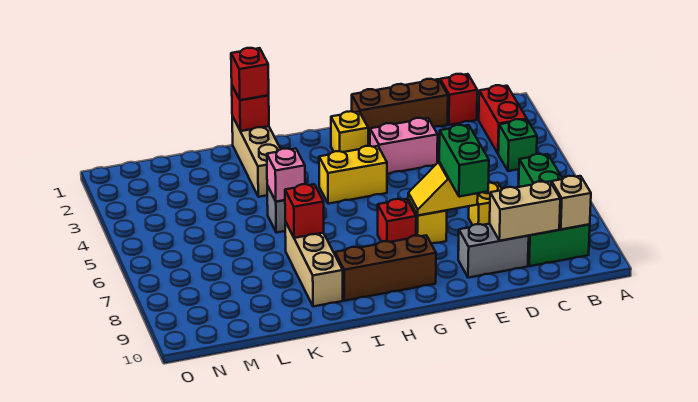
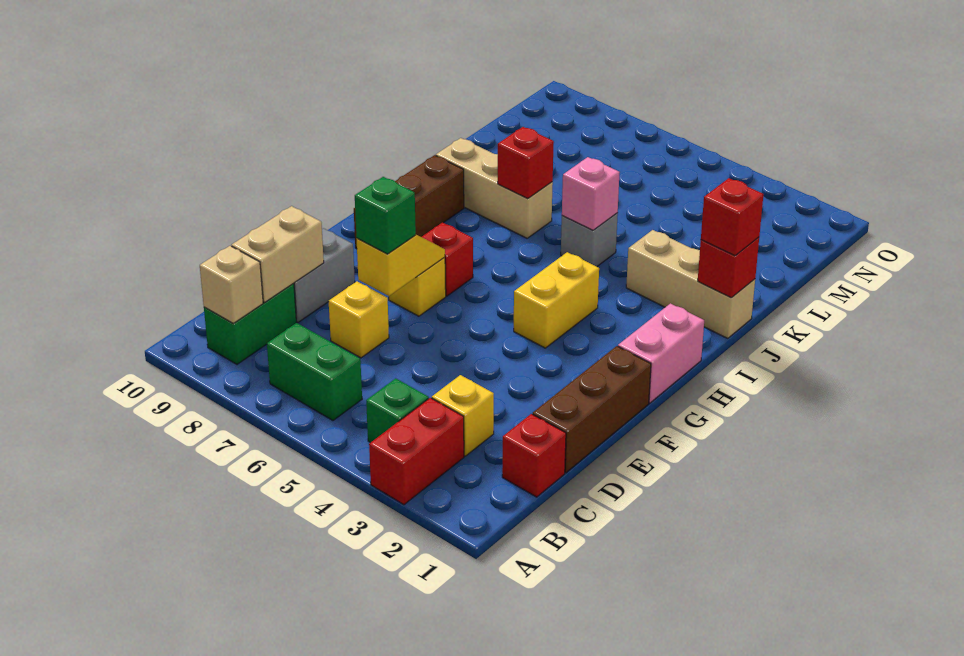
red brick B2:B3 level 1 -> red brick A3:B3 level 1
pink brick E3:F3 level 1 -> pink brick G1:H1 level 1
green brick E7:E8 level 3 -> green brick E7 level 3
yellow brick G2 level 1 -> yellow brick C3 level 1

